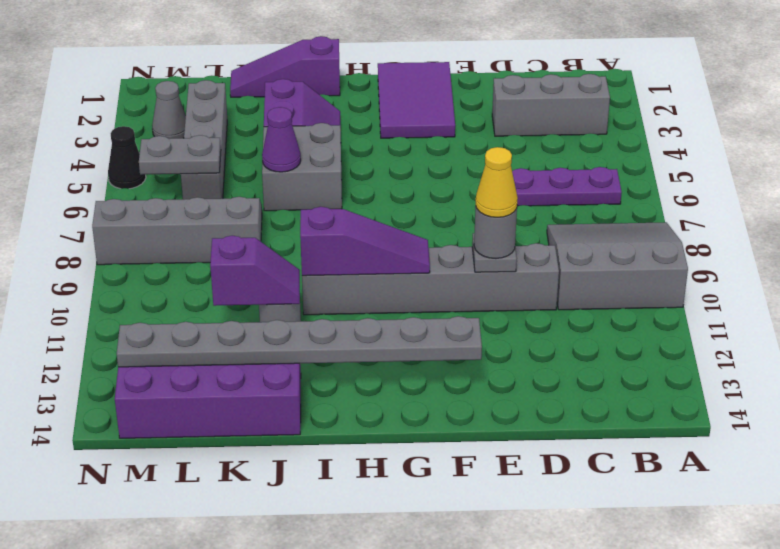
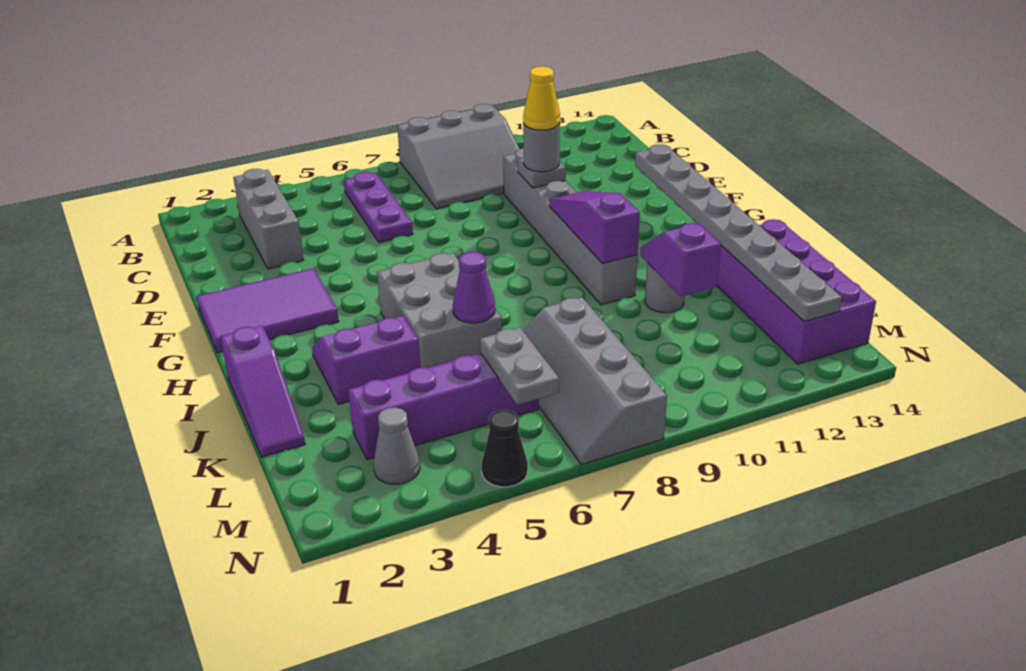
grey slope A8:C10 level 1 top 10 -> grey slope A8:C10 level 1 top A
grey brick I5:J6 level 1 -> grey brick H5:J6 level 1
grey brick L3:L6 level 1 -> purple brick L3:L6 level 1

